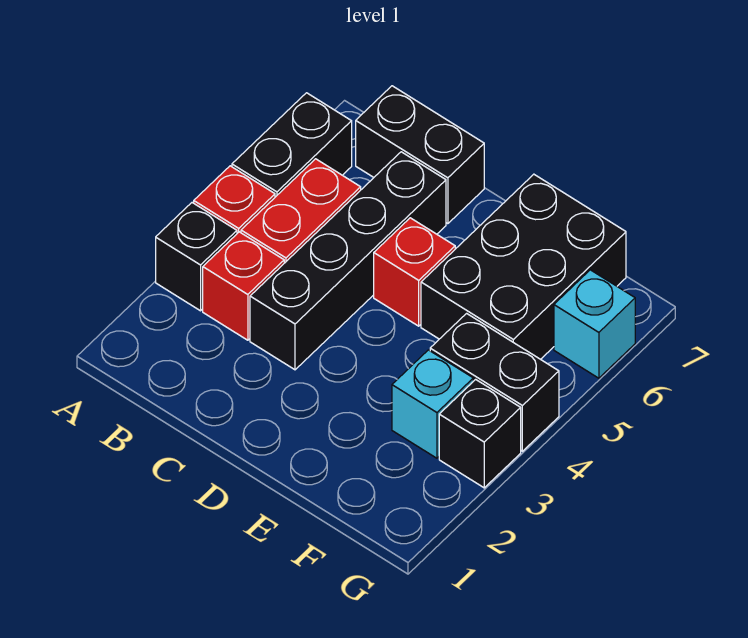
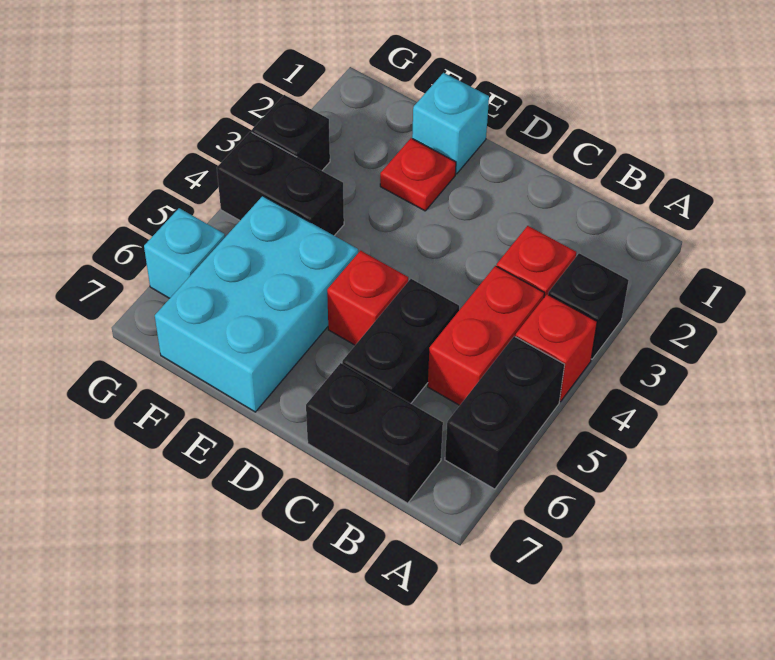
black brick C3:C6 level 1 -> black brick C5:C6 level 1
none -> red plate E2 level 1
black brick E5:F7 level 1 -> cyan brick E5:F7 level 1
cyan brick F3 level 1 -> cyan brick E1 level 1

